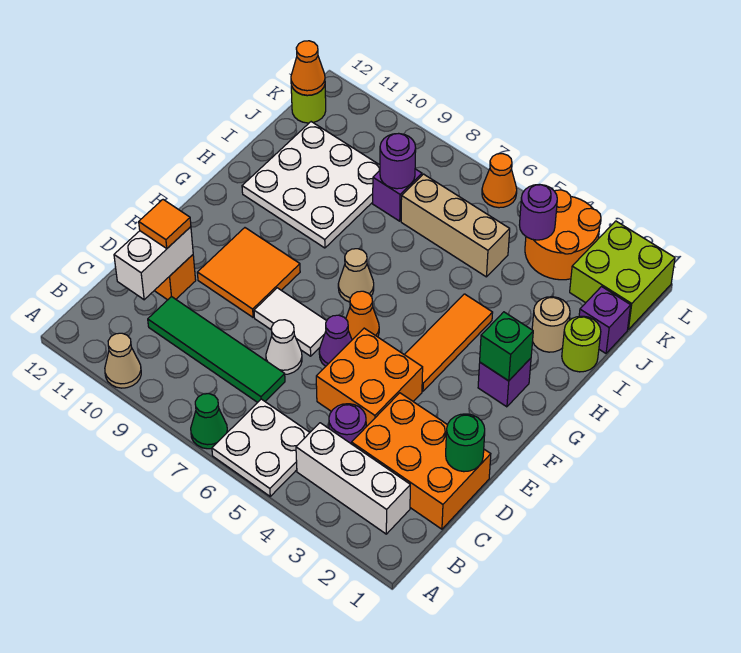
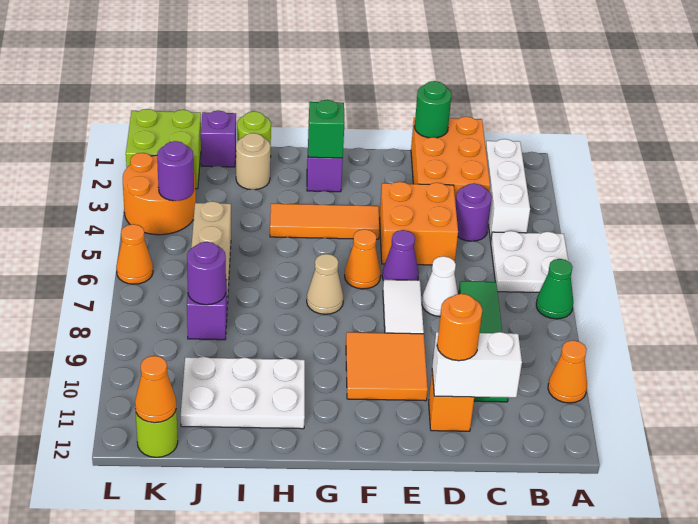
tan cone A10 level 1 -> orange cone A10 level 1
orange tile D11 level 3 -> orange round brick D11 level 3
white plate H9:J11 level 1 -> white plate H10:J11 level 1

